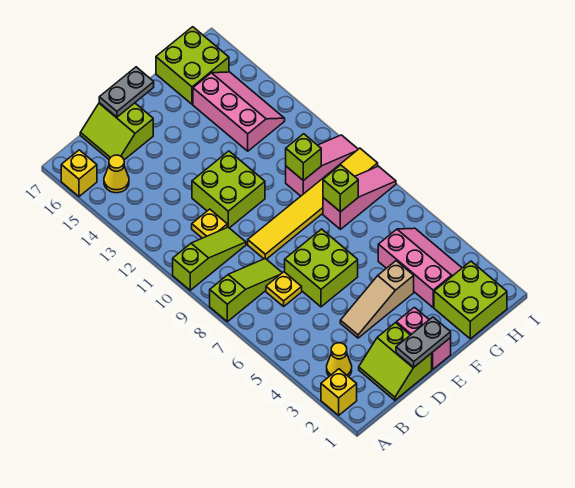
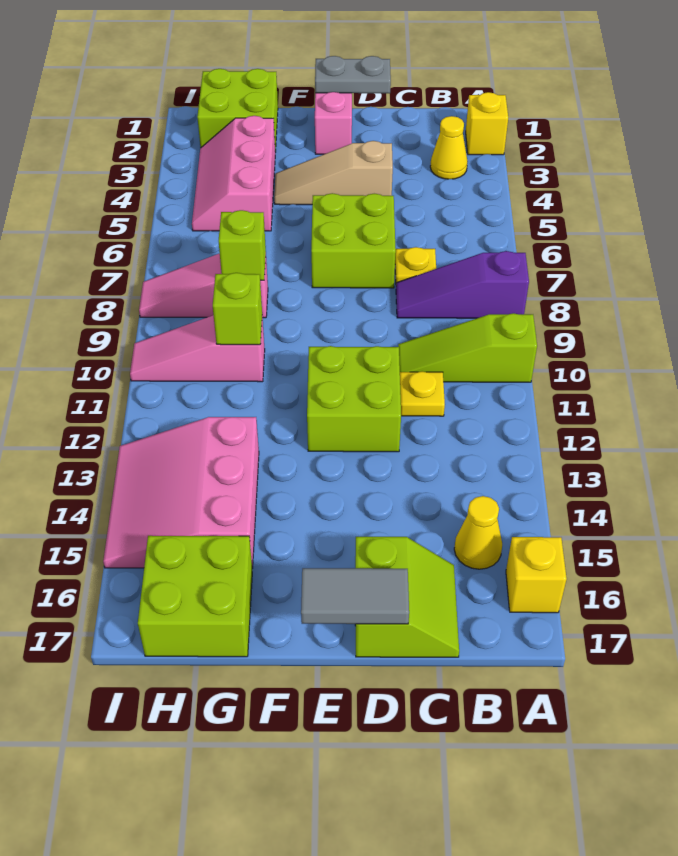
lime slope A8:C8 level 1 top A -> purple slope A8:C8 level 1 top A
lime slope C1:D2 level 1 top D -> none
tan slope D4:F4 level 1 top F -> tan slope D4:F4 level 1 top D
yellow tile D9:I9 level 1 -> none
grey plate D17:E17 level 2 -> grey tile D17:E17 level 2
pink slope G13:H15 level 1 top G -> pink slope G13:I15 level 1 top G

